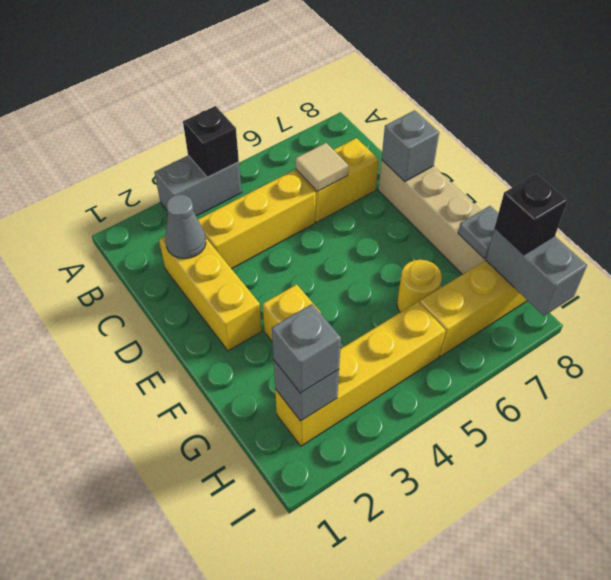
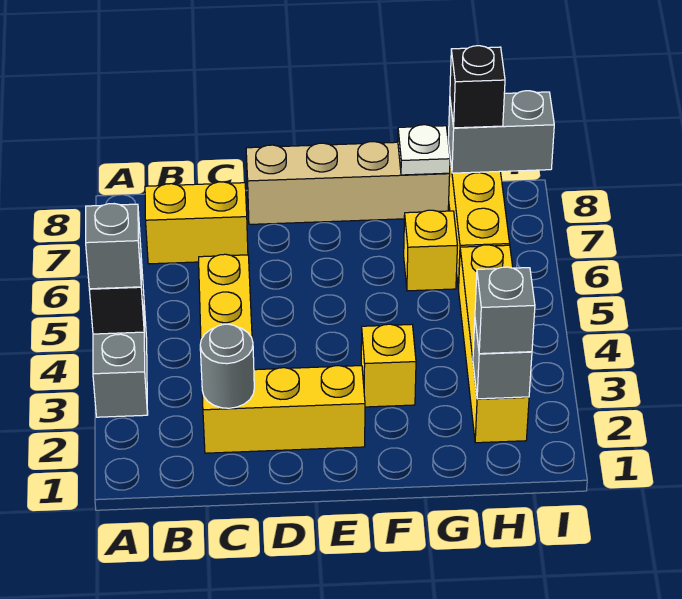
grey cone C2 level 2 -> grey round brick C2 level 2
yellow brick C6:C7 level 1 -> yellow brick B7:C7 level 1
tan tile C6 level 2 -> none
grey brick D8 level 2 -> grey brick A4 level 3
yellow round brick G6 level 1 -> yellow brick G6 level 1
grey plate G8 level 2 -> white plate G8 level 2

